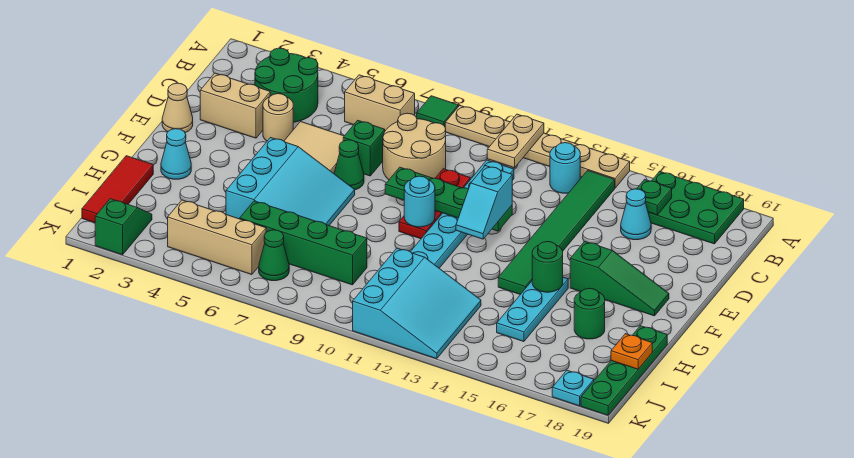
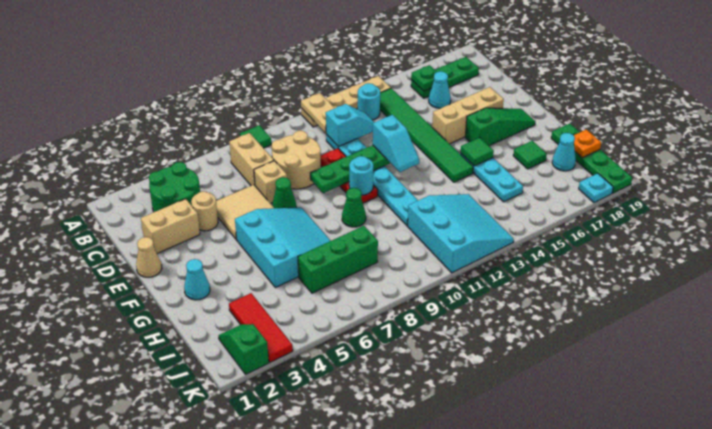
tan plate A9:A14 level 1 -> tan plate A11:A14 level 1
green plate A16:B18 level 1 -> green plate B16:B18 level 1
tan brick B6:B7 level 1 -> tan brick B7:C7 level 1
none -> cyan slope C11:C12 level 2 top 11
green brick D7 level 1 -> tan brick D7 level 1
green round brick G15 level 2 -> green tile G15 level 2
red tile H1:J1 level 1 -> red tile I3:K3 level 1
green round brick H17 level 1 -> green tile H17 level 1
green brick I6:I9 level 1 -> green brick I6:I8 level 1
none -> cyan cone I18 level 1
tan brick J4:J6 level 1 -> tan brick E15:E17 level 1
green cone J7 level 1 -> green cone G9 level 1

